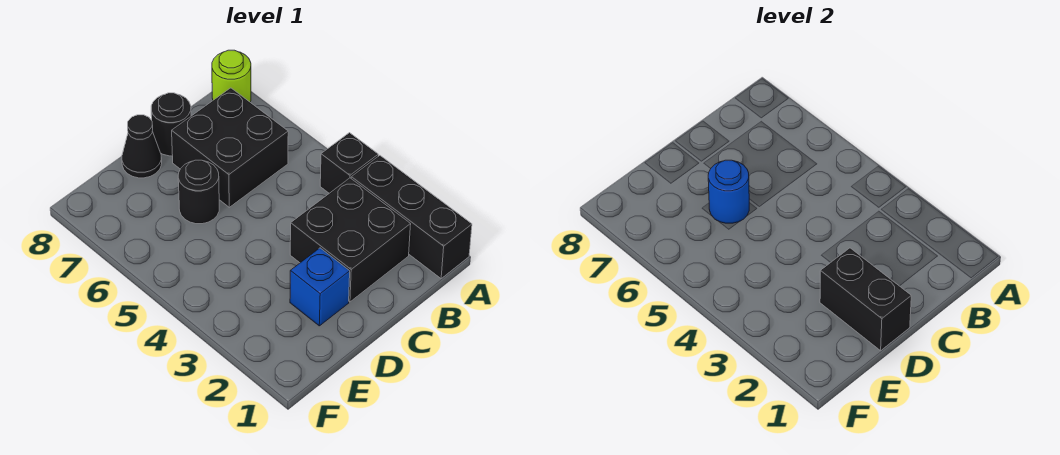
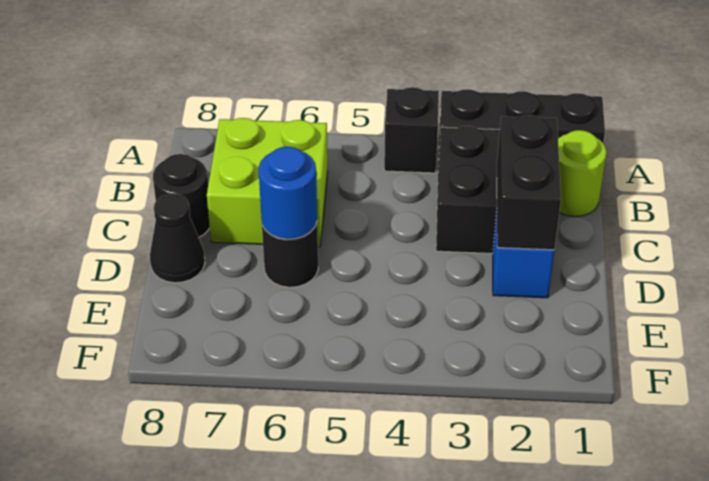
lime round brick A8 level 1 -> lime round brick B1 level 1
black brick B6:C7 level 1 -> lime brick B6:C7 level 1
black brick D1:D2 level 2 -> black brick C2:D2 level 2

